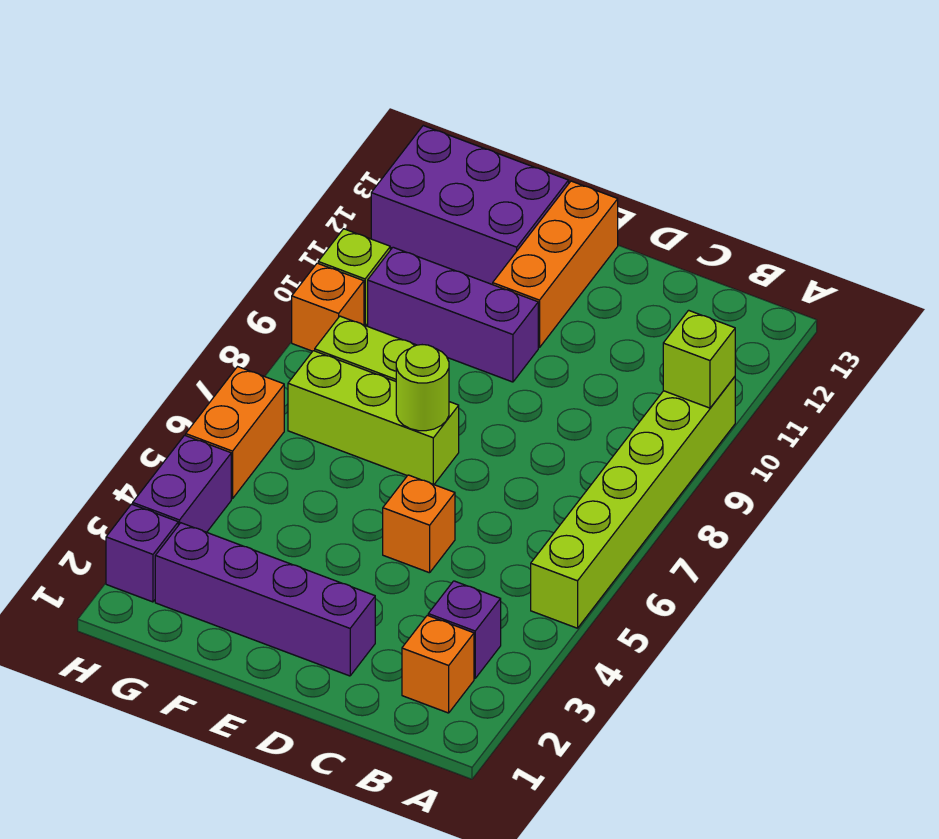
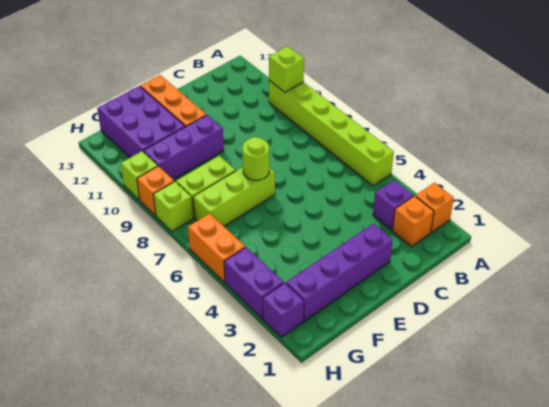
orange brick D5 level 1 -> orange brick A2 level 1
purple brick F12:H13 level 1 -> purple brick F11:G13 level 1
none -> lime brick H8 level 1

